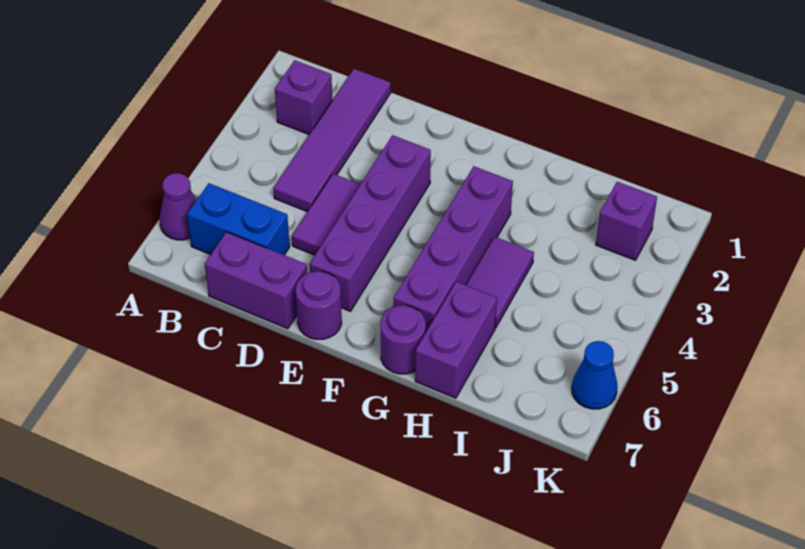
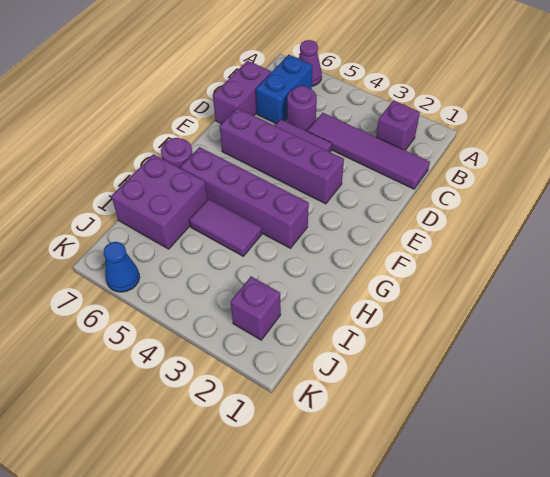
purple round brick E7 level 1 -> purple round brick C5 level 1
purple brick H6:H7 level 1 -> purple brick H6:I7 level 1

